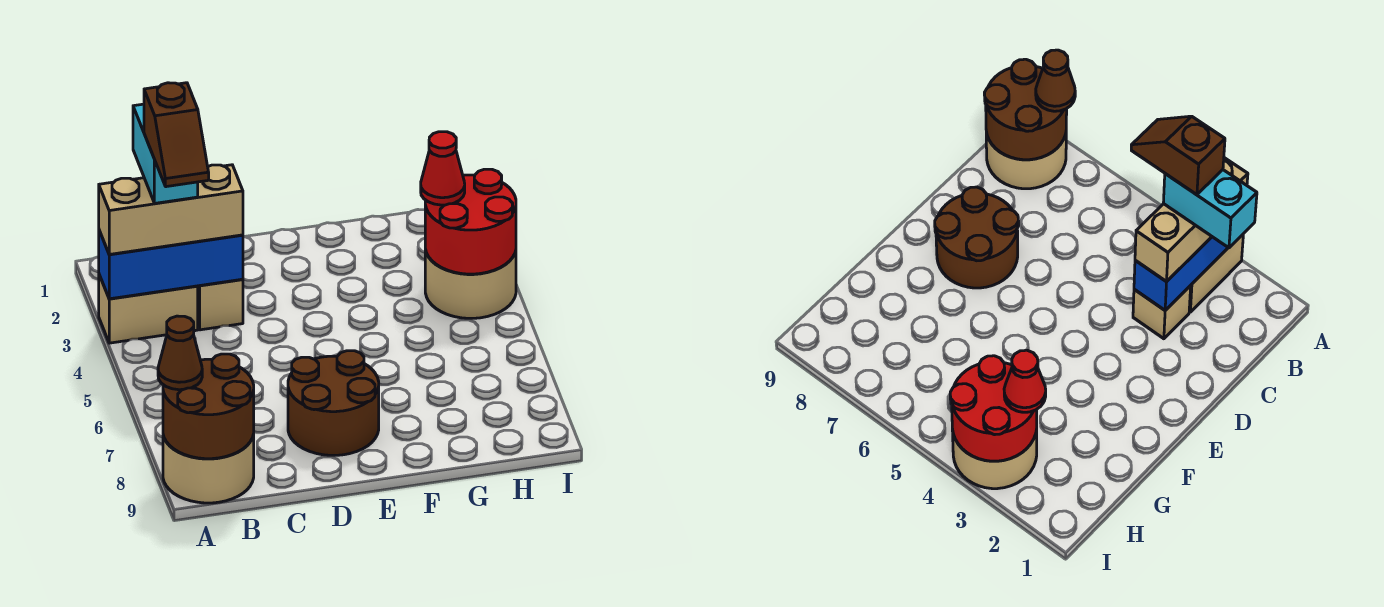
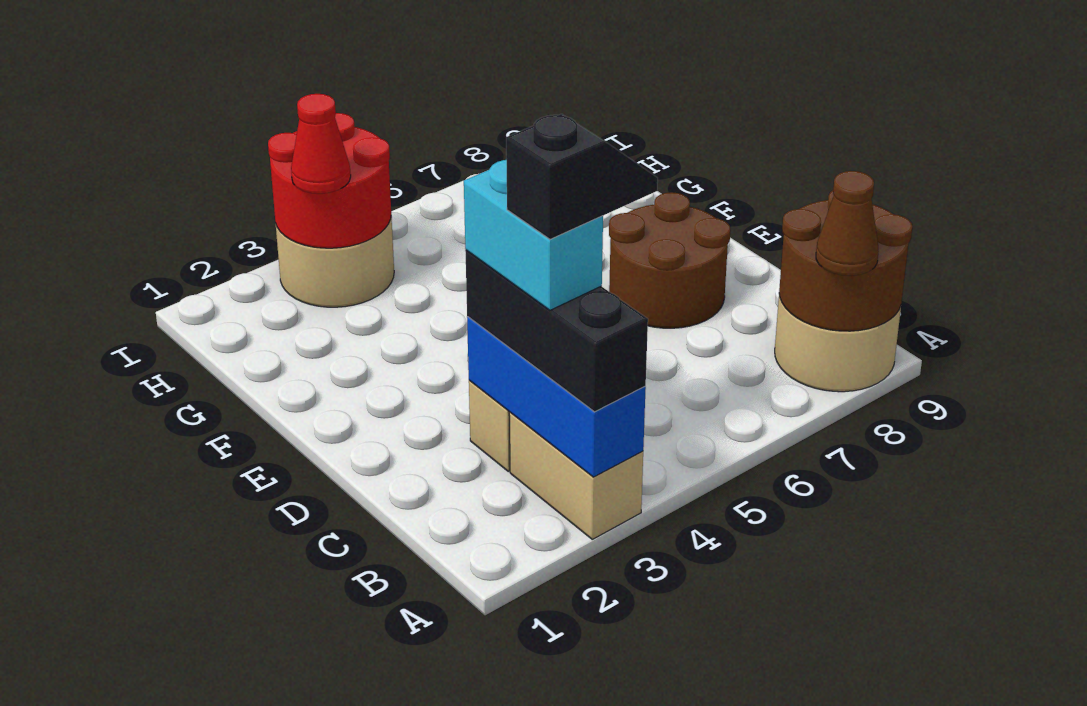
tan brick A3:C3 level 3 -> black brick A3:C3 level 3
cyan brick B2:B3 level 4 -> cyan brick B3:C3 level 4
brown slope B3:B4 level 5 top 3 -> black slope B3:B4 level 5 top 3

